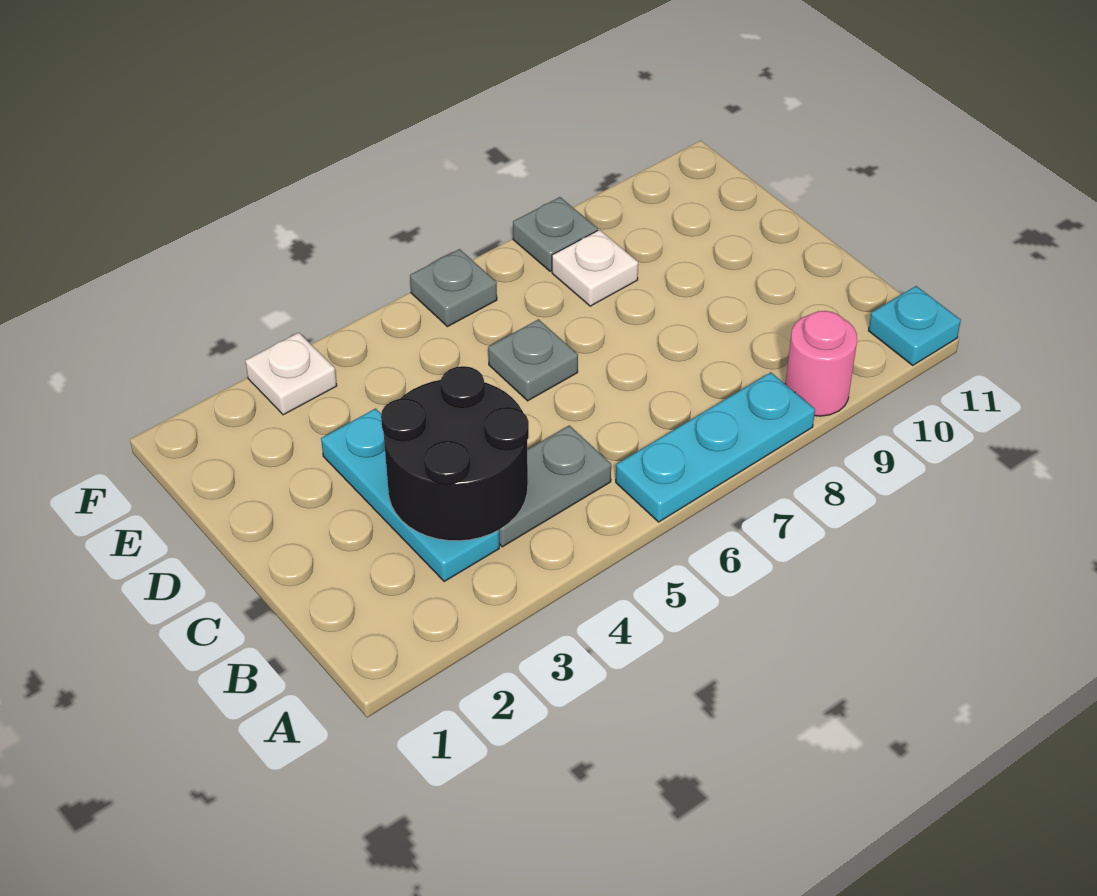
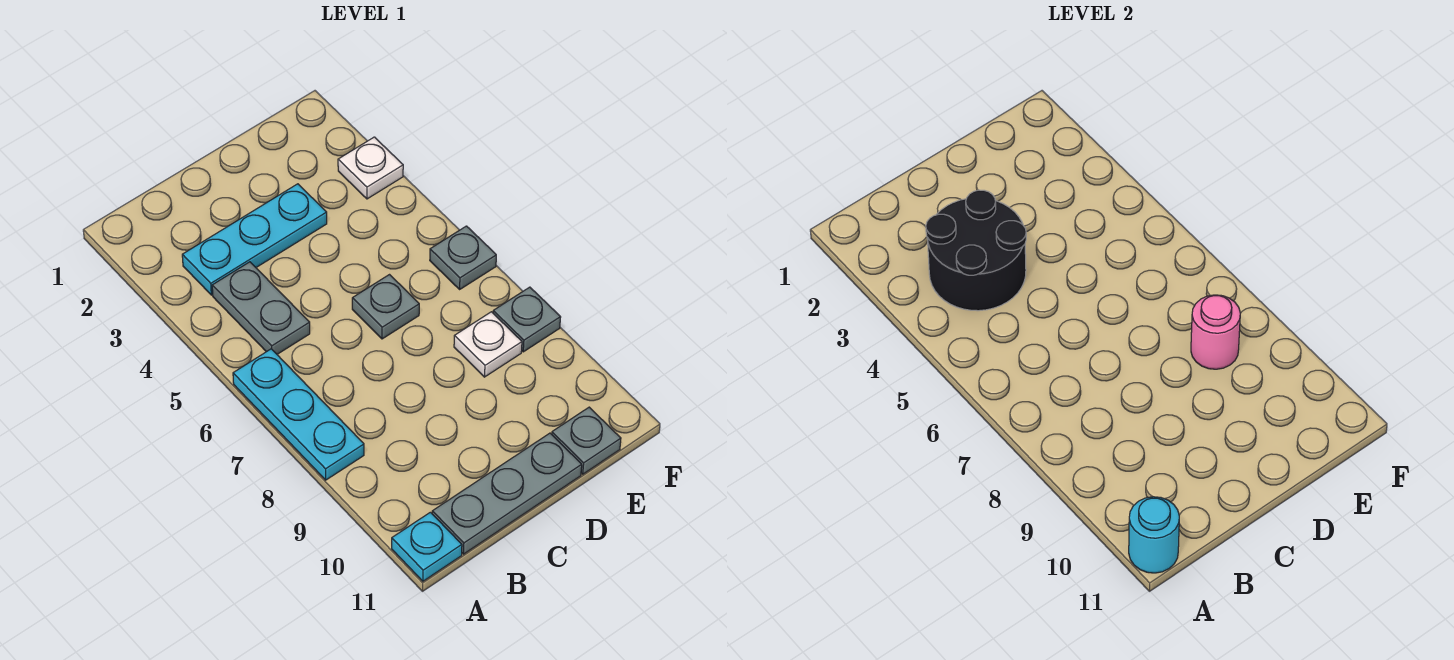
pink round brick A9 level 1 -> pink round brick E8 level 2
none -> cyan round brick A11 level 2
none -> grey plate B11:D11 level 1
none -> grey plate E11 level 1

